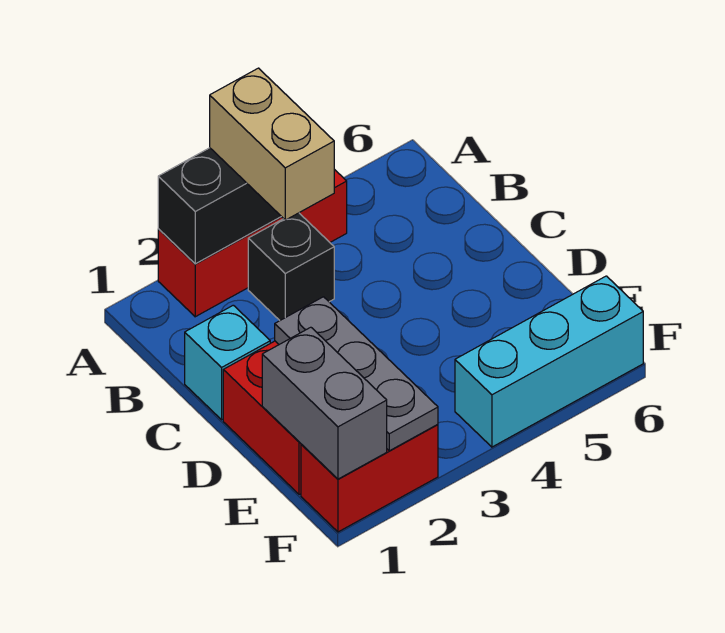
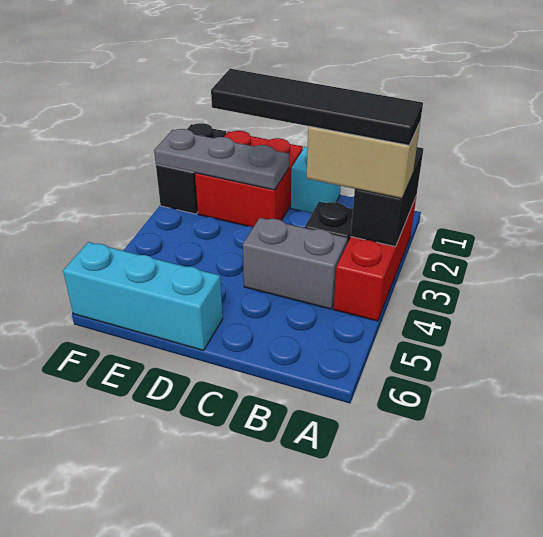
none -> black tile A3:D3 level 4
grey brick E1:F1 level 2 -> grey brick B4:C4 level 1
red brick F1:F2 level 1 -> black brick F1:F2 level 1
cyan brick F4:F6 level 1 -> cyan brick D6:F6 level 1

